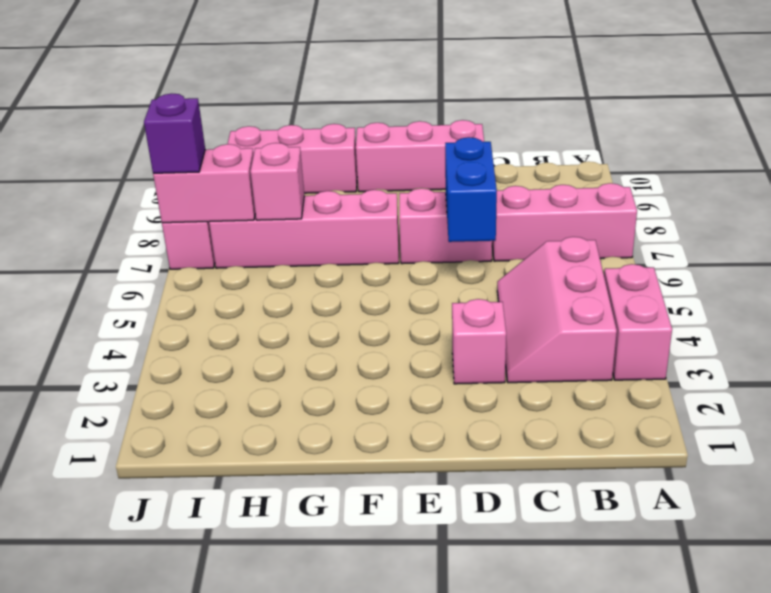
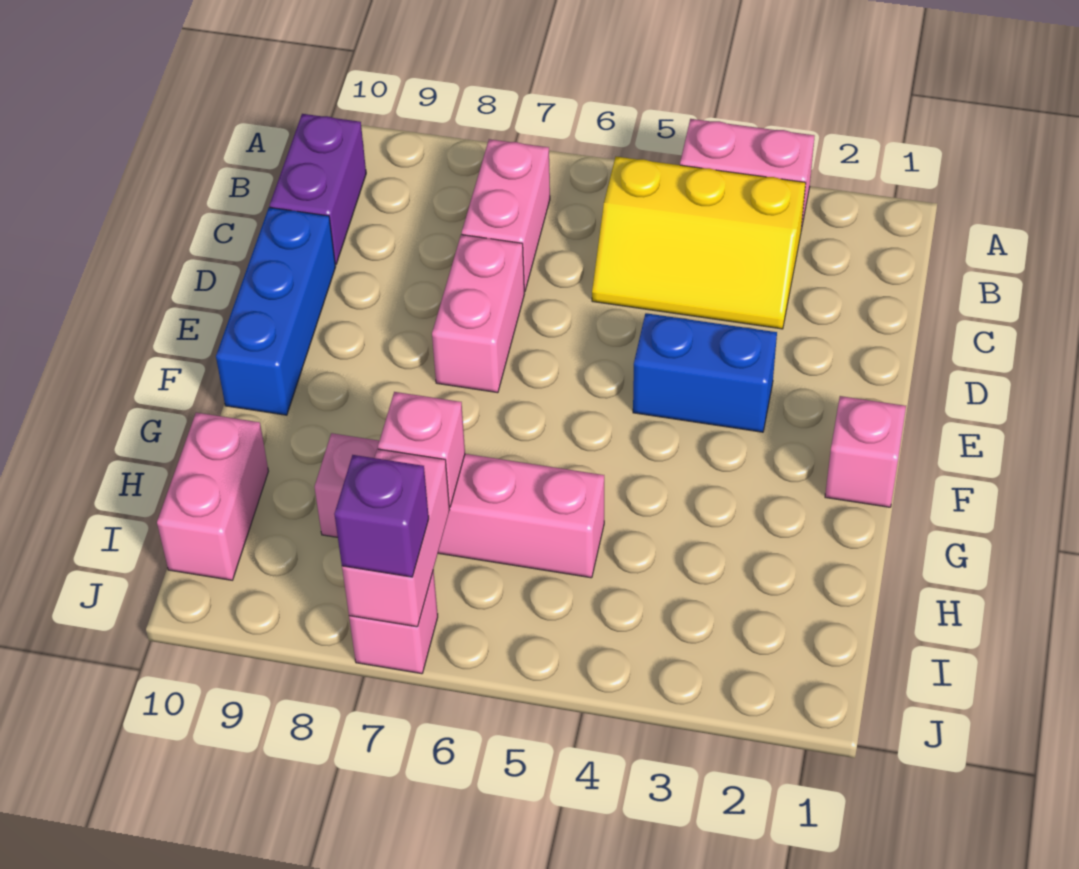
pink brick A7:C7 level 1 -> pink brick B7:C7 level 1
pink slope B3:C5 level 1 top B -> yellow slope B3:C5 level 1 top B
none -> purple brick B10:C10 level 1
pink brick D3 level 1 -> pink brick F1 level 1
blue brick D6:D7 level 2 -> blue brick E3:E4 level 1
pink brick D10:F10 level 1 -> blue brick D10:F10 level 1
pink brick F7:I7 level 1 -> pink brick H5:H8 level 1
pink brick G10:I10 level 1 -> pink brick H10:I10 level 1

